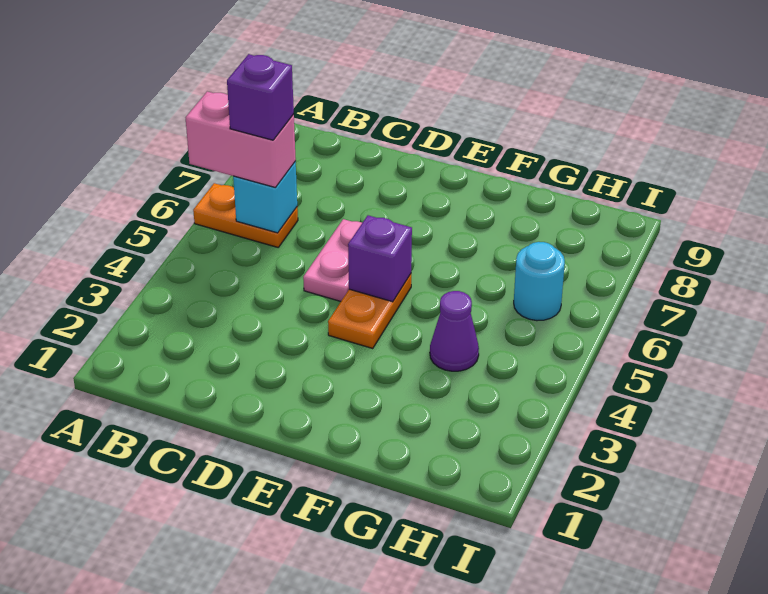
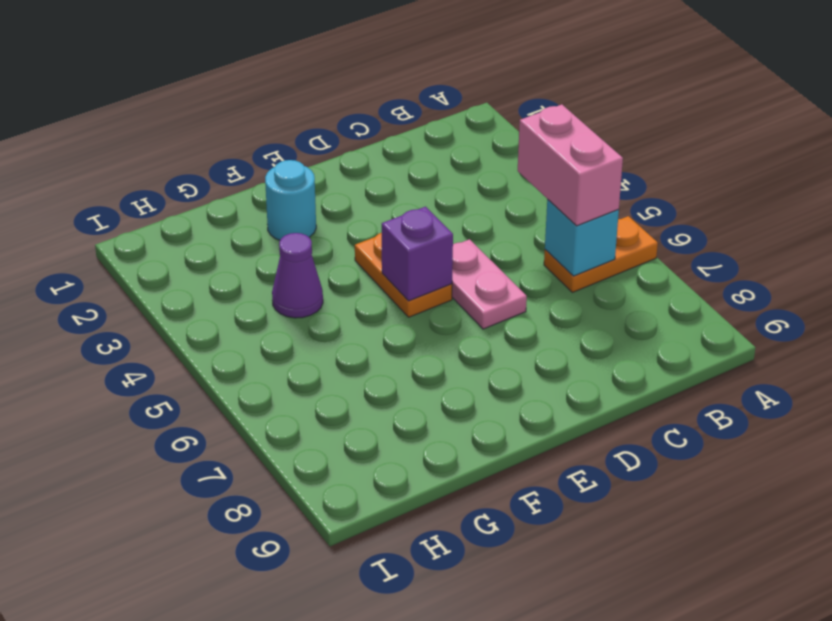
pink brick A6:B6 level 3 -> pink brick B5:B6 level 3
purple brick B6 level 4 -> none
cyan round brick H6 level 1 -> cyan round brick F2 level 1

